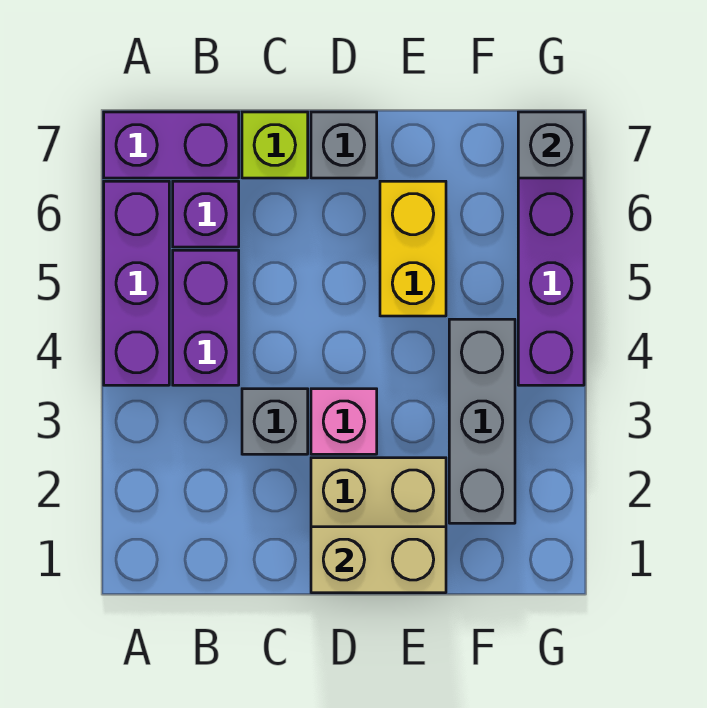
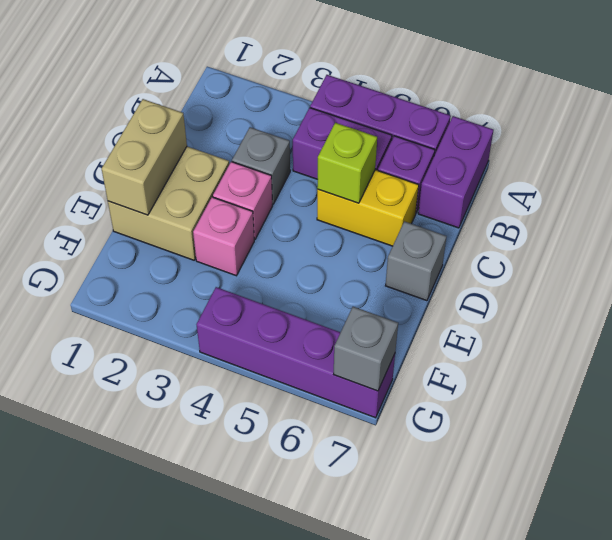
lime brick C7 level 1 -> lime brick C5 level 2
none -> pink brick E3 level 1
yellow brick E5:E6 level 1 -> yellow brick C5:C6 level 1
grey brick F2:F4 level 1 -> none

